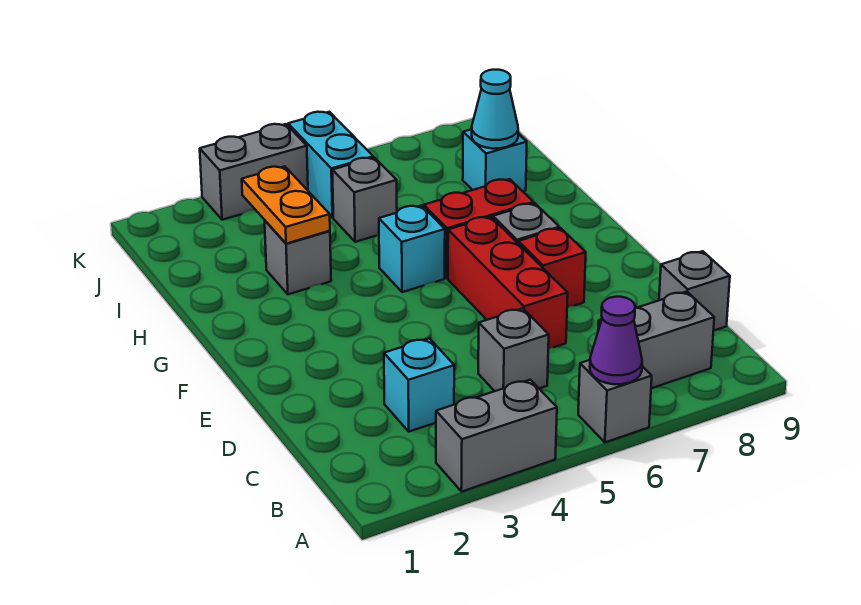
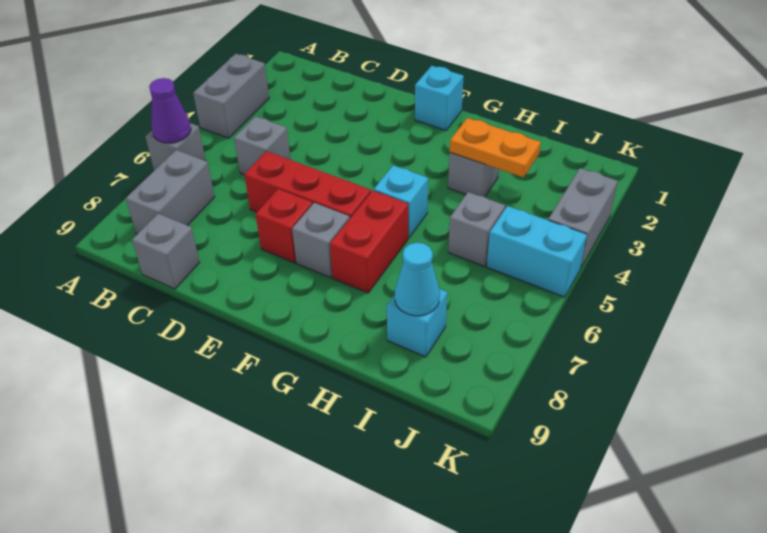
cyan brick C3 level 1 -> cyan brick F1 level 1

